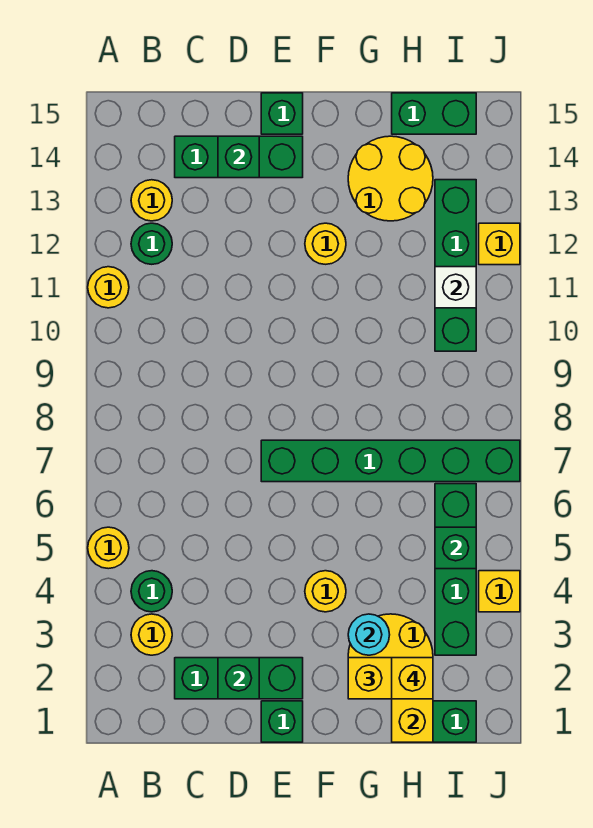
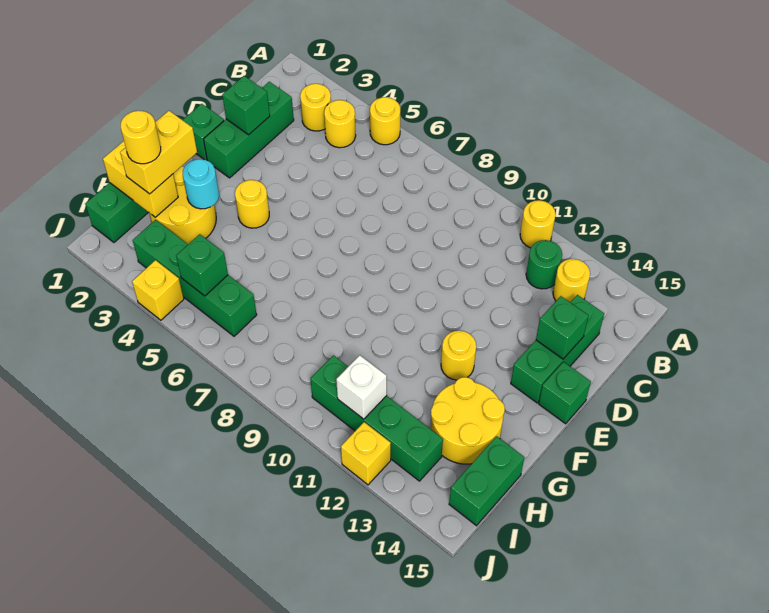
green round brick B4 level 1 -> yellow round brick B4 level 1
green brick E7:J7 level 1 -> none
yellow brick H2 level 4 -> yellow round brick H2 level 4

